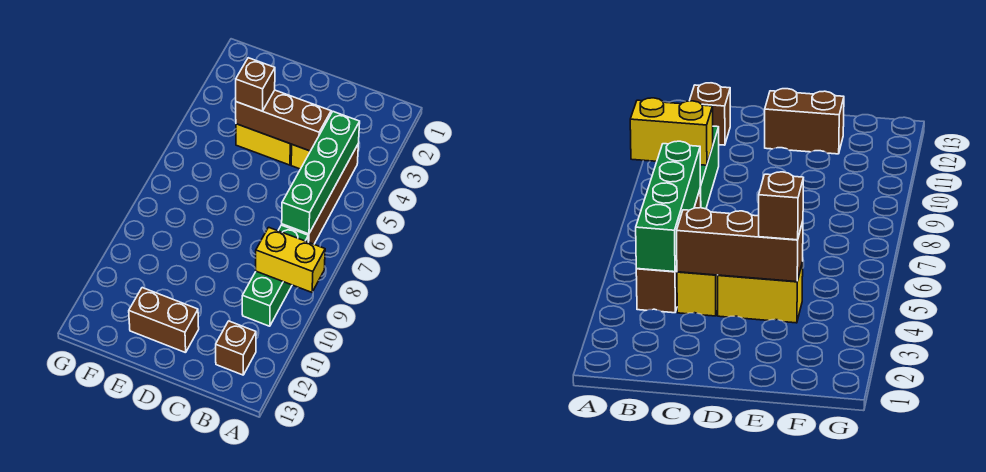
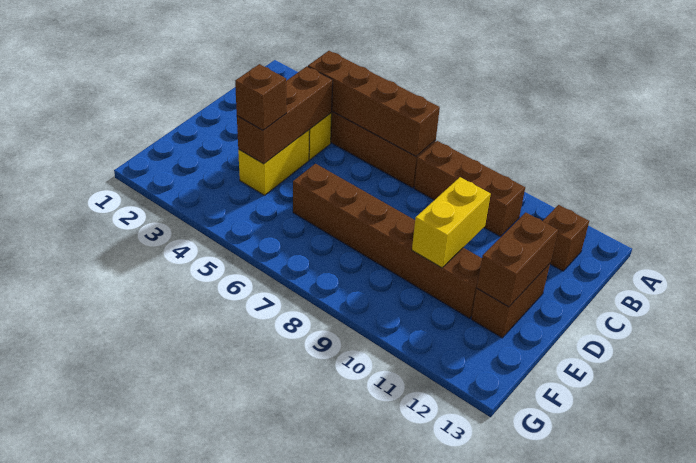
yellow brick A9:B9 level 2 -> yellow brick D10:E10 level 2
green brick B4:B7 level 2 -> brown brick B4:B7 level 2
green brick B8:B10 level 1 -> brown brick B8:B10 level 1
none -> brown brick D12:E12 level 2
none -> brown brick E6:E11 level 1

